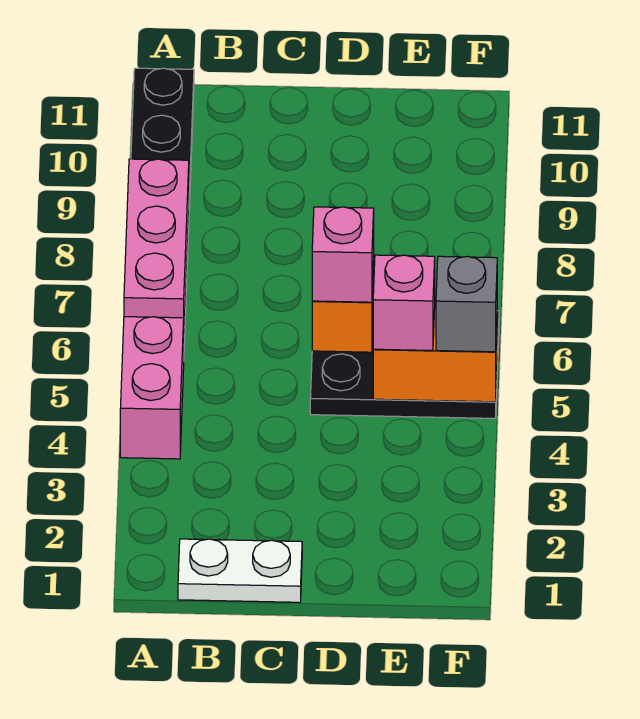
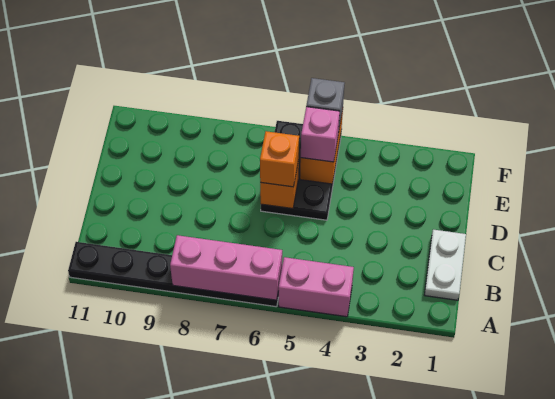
pink brick D6 level 3 -> orange brick D6 level 3

